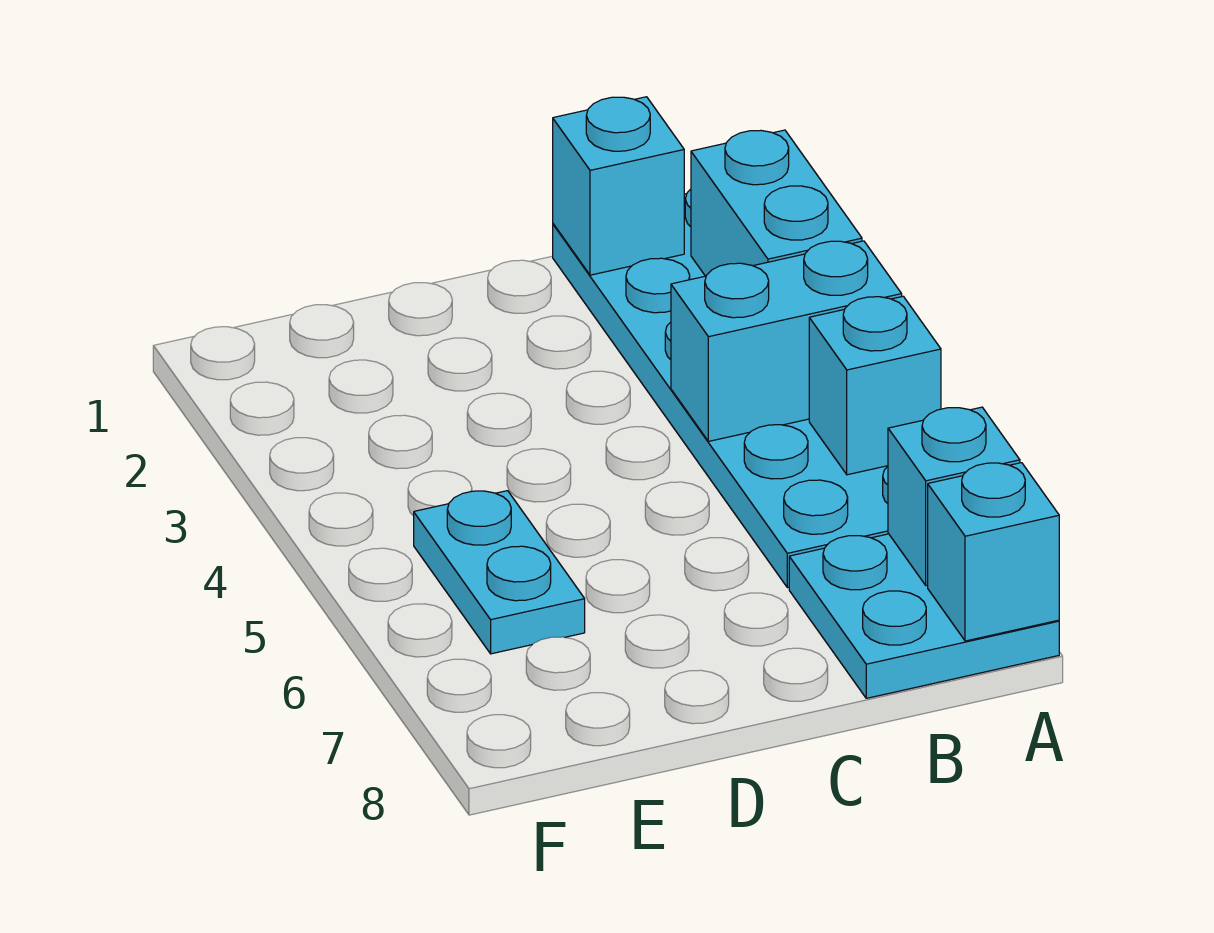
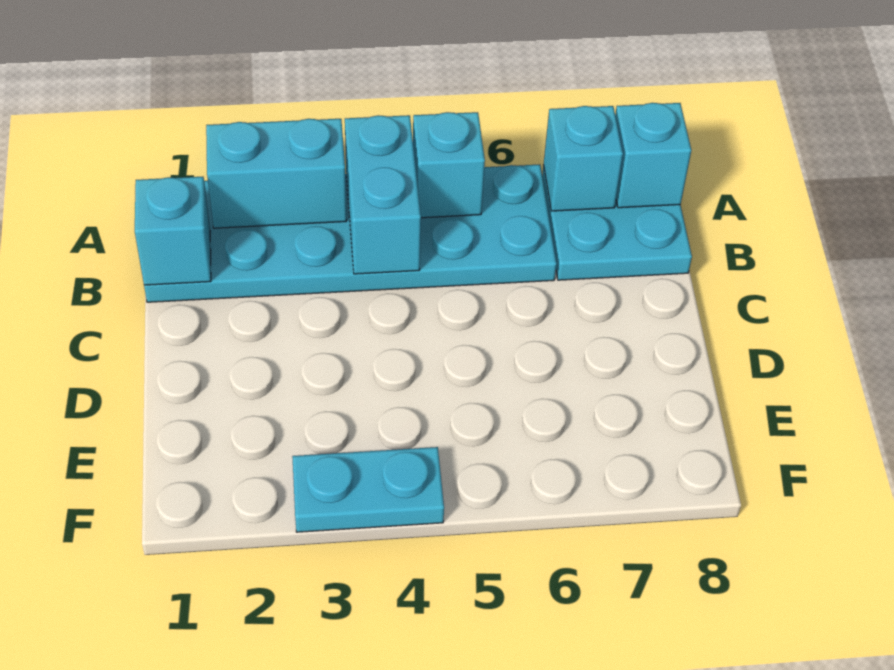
cyan plate E5:E6 level 1 -> cyan plate F3:F4 level 1

